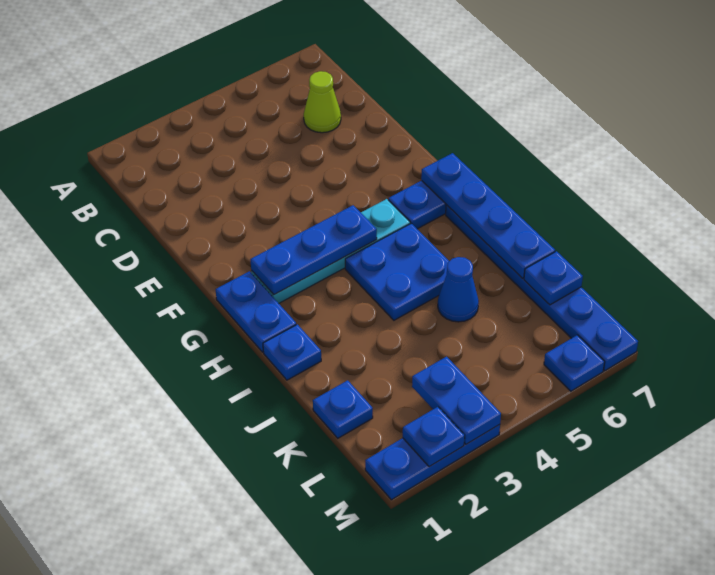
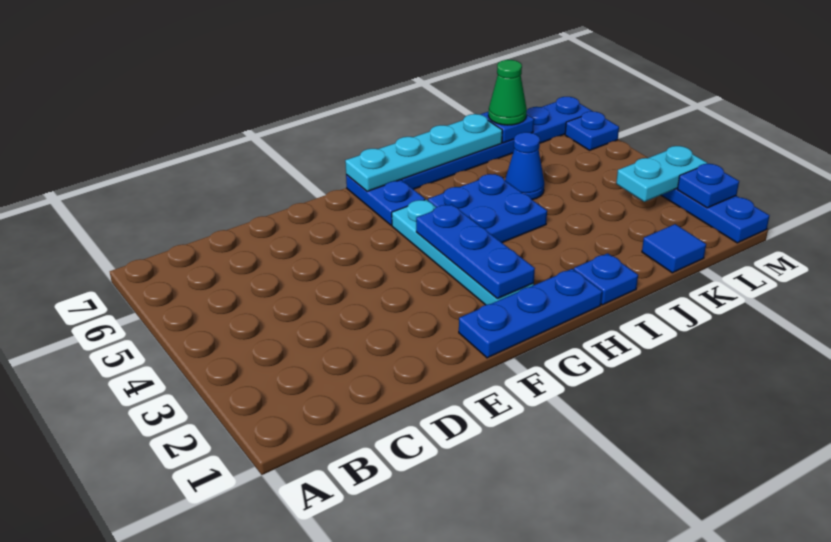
lime cone C6 level 1 -> none
blue plate G1:H1 level 1 -> blue plate F1:H1 level 1
blue plate G7:J7 level 2 -> cyan plate G7:J7 level 2
blue plate K1 level 1 -> blue tile K1 level 1
none -> green cone K7 level 3
blue plate L3:M3 level 2 -> cyan plate L3:M3 level 2

